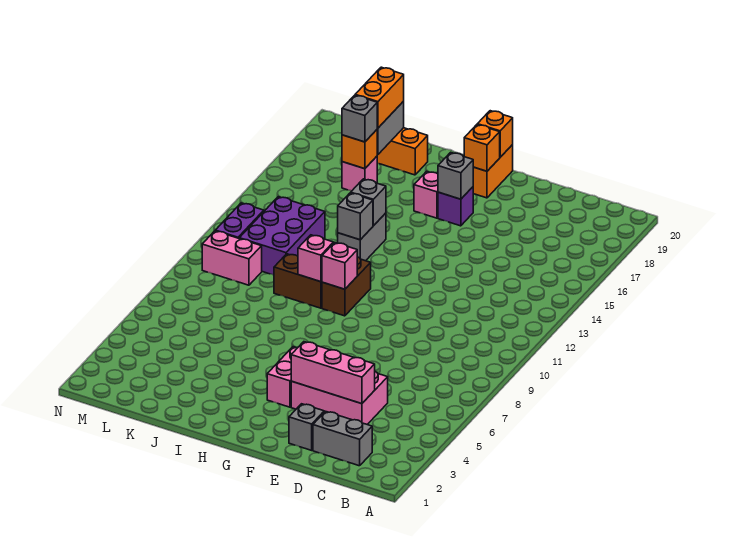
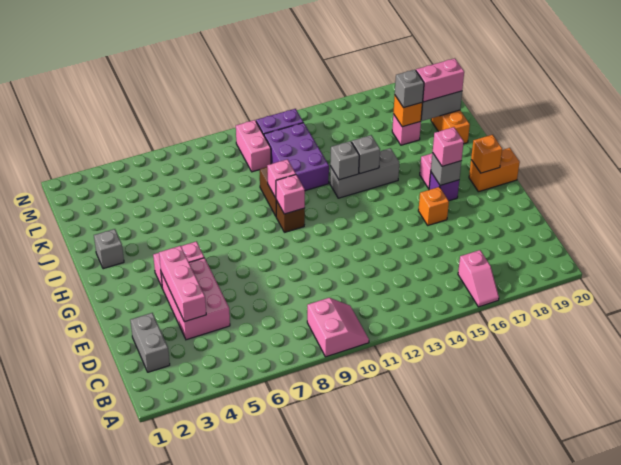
none -> pink slope A9:B10 level 1 top 9
none -> pink slope A16:B16 level 1 top B
grey brick E2 level 1 -> grey brick I2 level 1
none -> pink brick G17 level 3
orange brick G20 level 2 -> orange brick F16 level 1
brown brick H10:H11 level 1 -> brown brick H10 level 1
grey brick I13:I14 level 1 -> grey brick I13:I15 level 1
purple brick K11:L13 level 1 -> purple brick J11:L12 level 1
orange brick K18:K19 level 3 -> pink brick K18:K19 level 3

